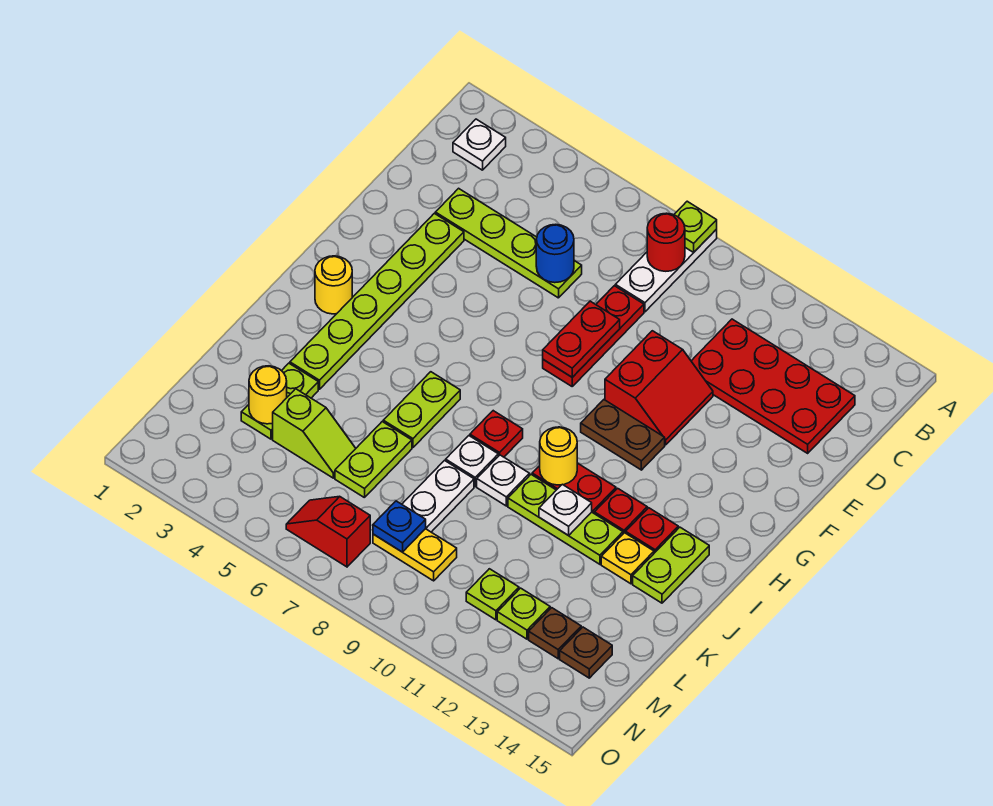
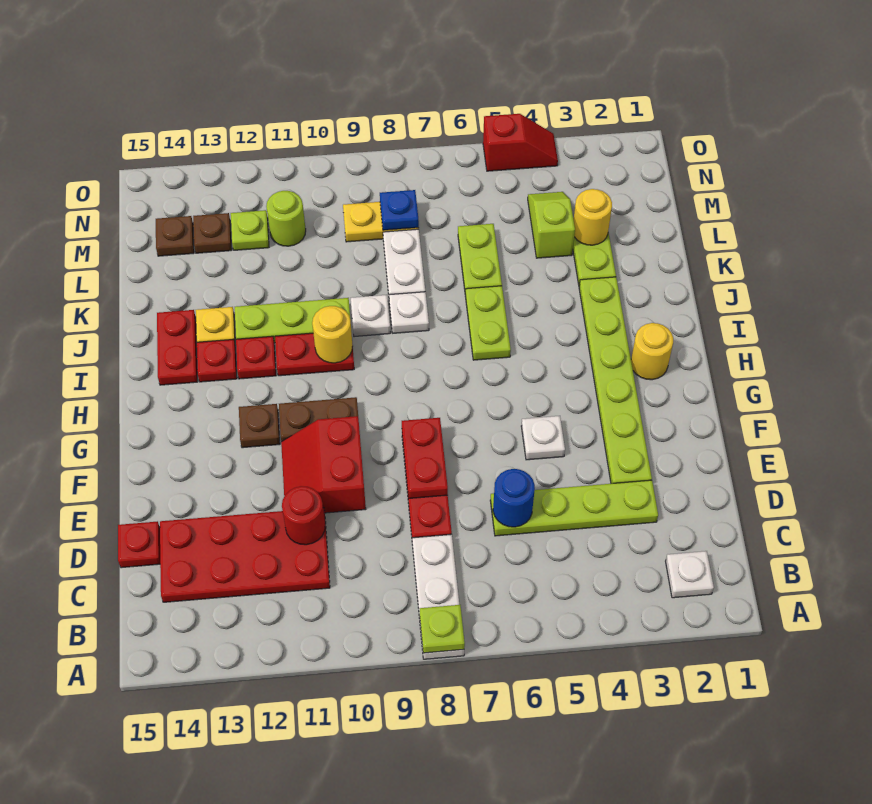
red round brick B8 level 2 -> red round brick D11 level 2
none -> brown plate G12 level 1
red plate I8 level 1 -> red plate D15 level 1
lime plate I14:J14 level 1 -> red plate I14:J14 level 1
white plate J11 level 2 -> white plate F5 level 1
lime slope L4:L5 level 1 top 4 -> lime slope L4:M4 level 1 top L
lime plate M11 level 1 -> lime round brick M11 level 1
red slope N6:N7 level 1 top 7 -> red slope O4:O5 level 1 top 5

